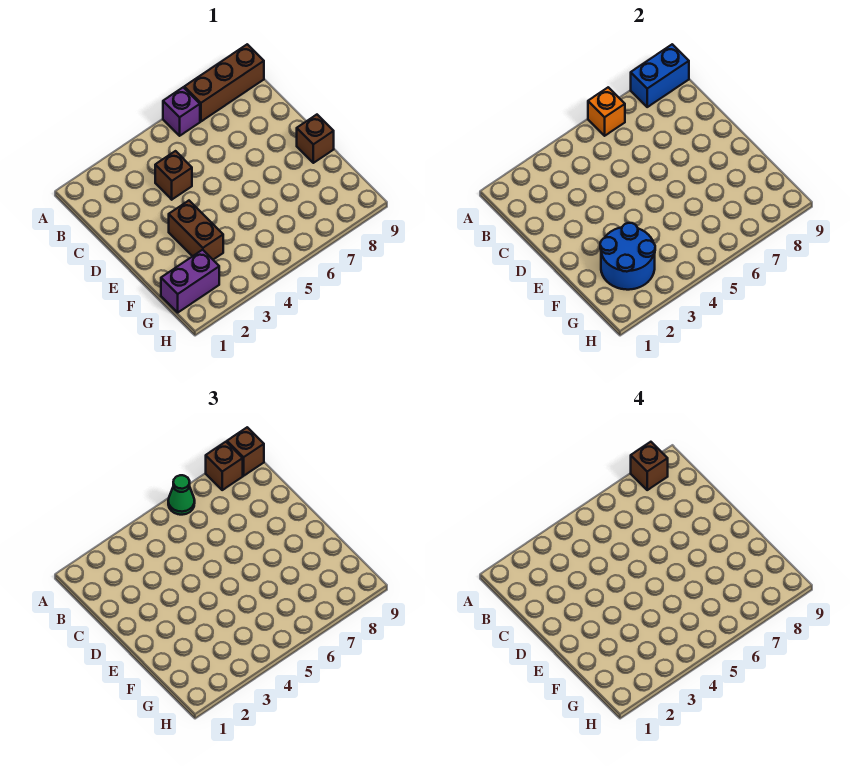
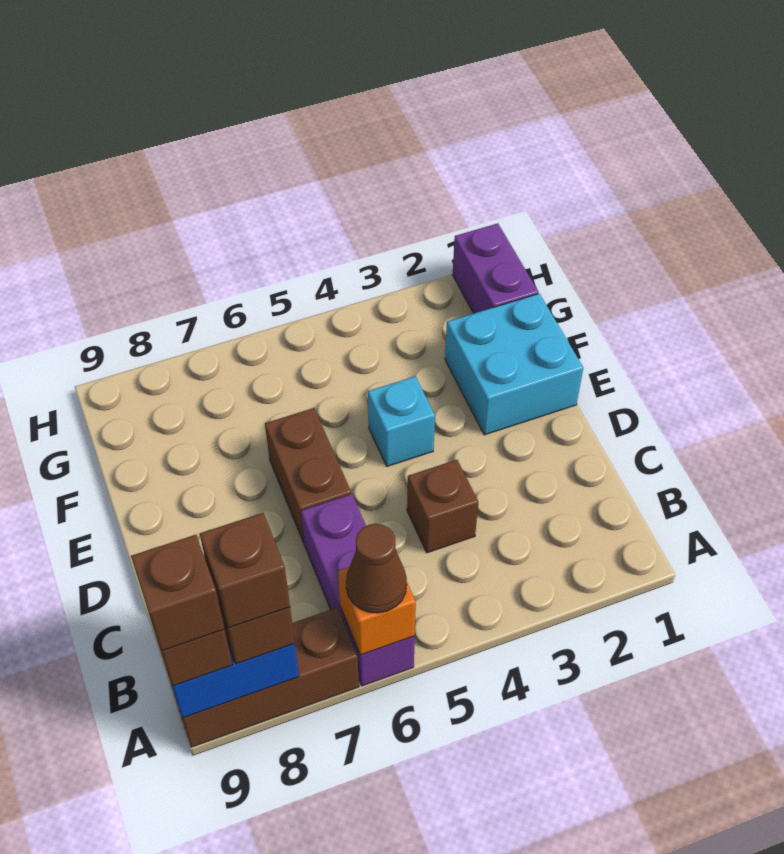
purple brick A6 level 1 -> purple brick A6:C6 level 1
green cone A6 level 3 -> brown cone A6 level 3
none -> cyan brick E1:F2 level 1
brown brick E3:F3 level 1 -> brown brick D6:E6 level 1
none -> cyan brick E4 level 1
brown brick E9 level 1 -> brown brick A9 level 4
blue round brick F2:G3 level 2 -> none
purple brick G1:G2 level 1 -> purple brick G1:H1 level 1

